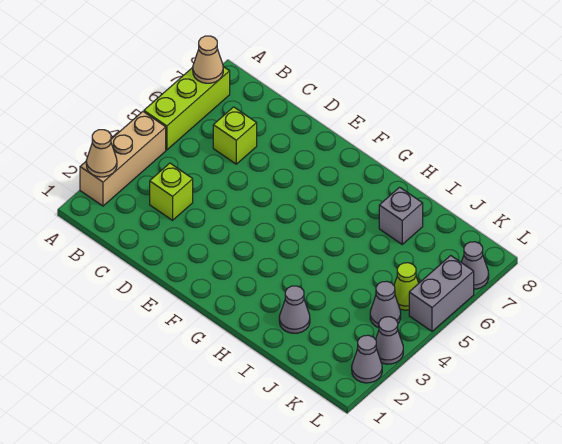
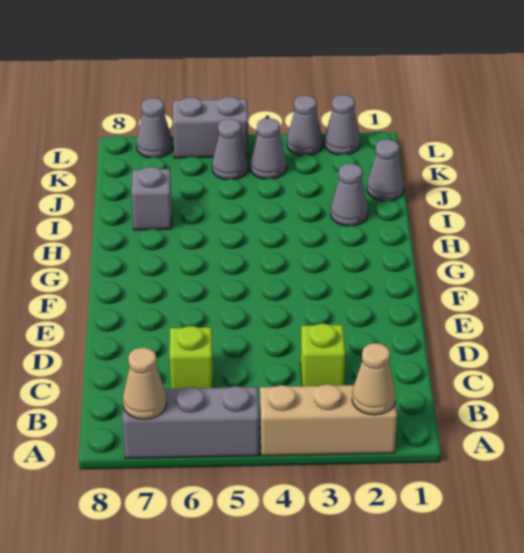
lime brick A5:A7 level 1 -> grey brick A5:A7 level 1
none -> grey cone J1 level 1
lime cone K5 level 1 -> grey cone K5 level 1

